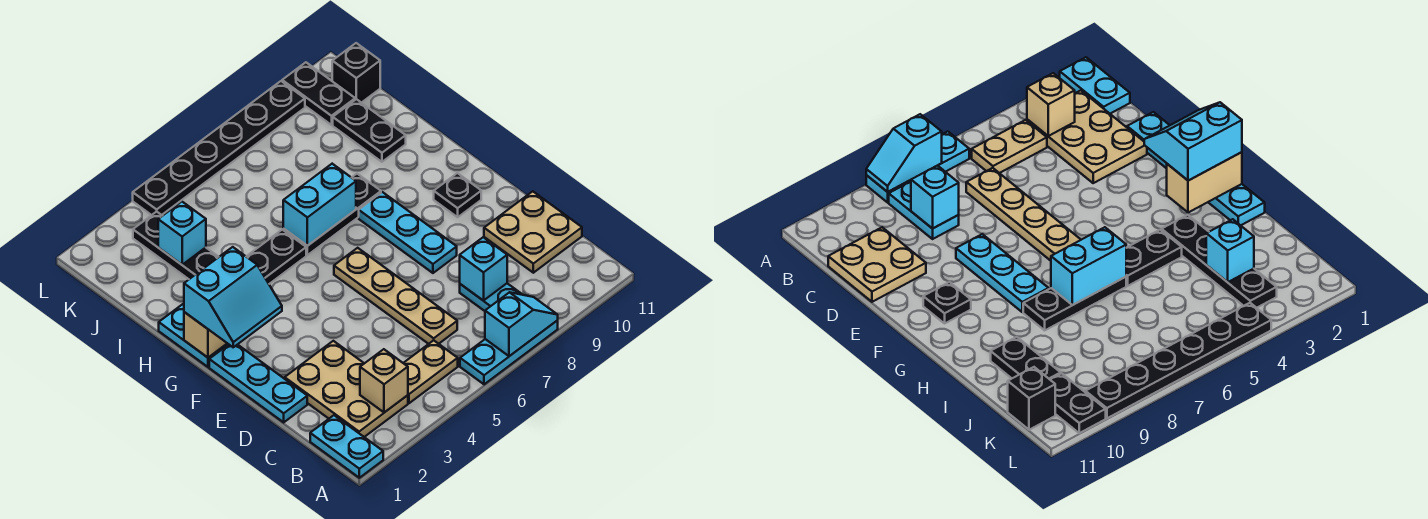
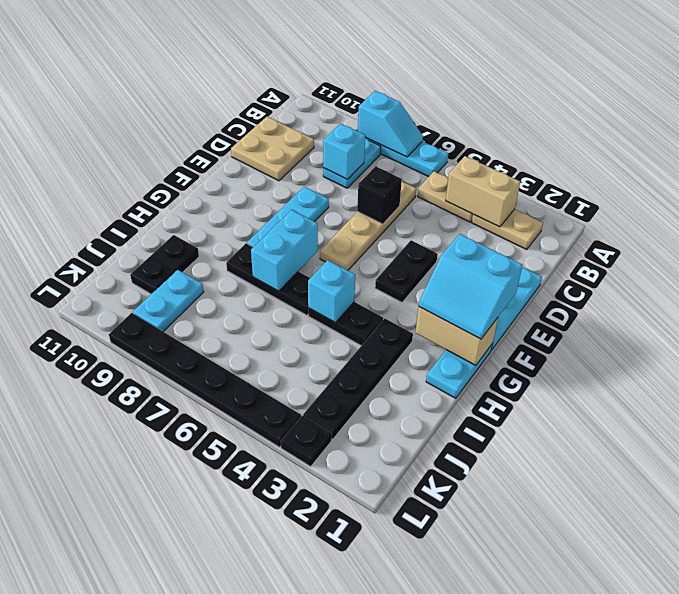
cyan plate A1:B1 level 1 -> cyan plate J9:K9 level 1
cyan slope A7:A8 level 2 top 7 -> cyan slope A7:A8 level 2 top 8
tan plate B2:D3 level 1 -> tan plate B2:B3 level 1
tan brick B3 level 2 -> tan brick B3:B4 level 2
cyan slope F1:G2 level 3 top G -> cyan slope F1:G2 level 3 top F
black plate F10 level 1 -> black plate L3 level 1
cyan brick H6:H7 level 2 -> cyan brick G7:H7 level 2
cyan brick J3 level 2 -> cyan brick H5 level 2
black plate K10:L10 level 1 -> black plate E4:F4 level 1
black brick K11 level 1 -> black brick D6 level 2

